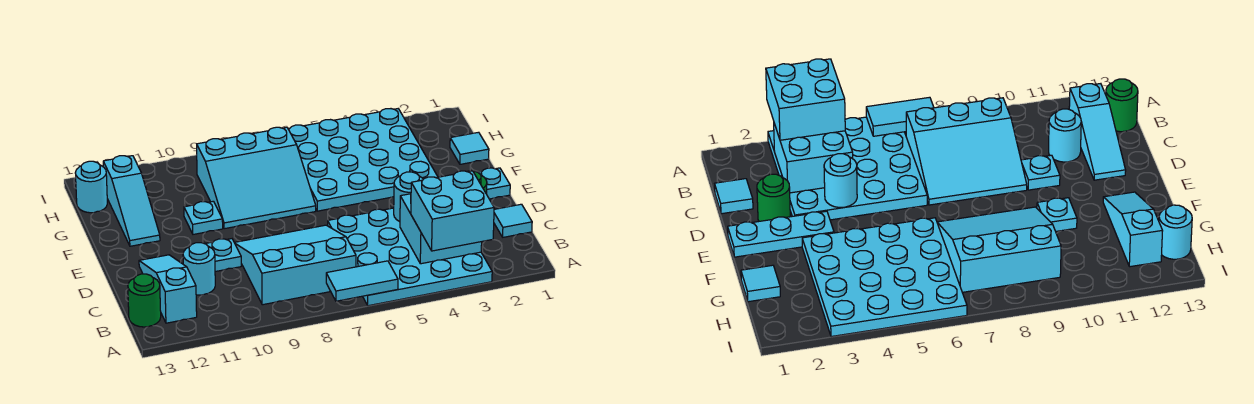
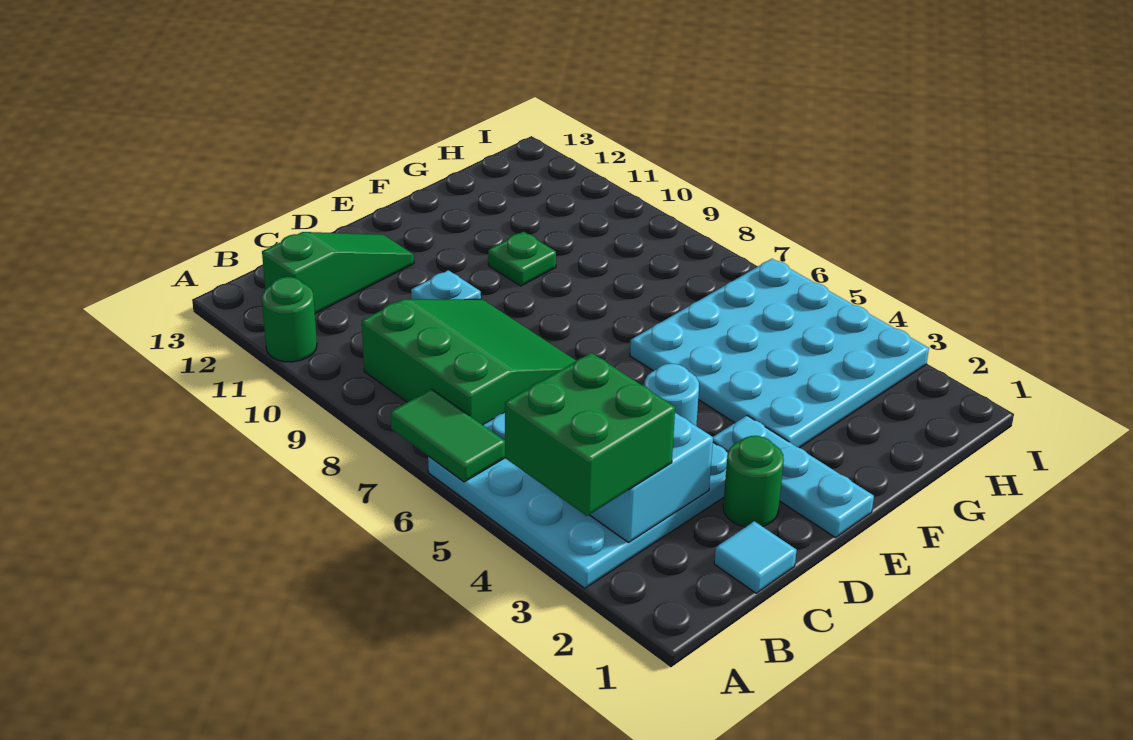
cyan brick A3:B4 level 3 -> green brick A3:B4 level 3
cyan tile A6:A7 level 2 -> green tile A6:A7 level 2
cyan slope B7:D9 level 1 top B -> green slope B7:D9 level 1 top B
cyan slope B12:D12 level 1 top B -> green slope B12:D12 level 1 top B
green round brick B13 level 1 -> green round brick A11 level 1
cyan round brick C11 level 1 -> none
cyan slope F7:H9 level 1 top H -> none
cyan plate F10 level 1 -> green plate F10 level 1
cyan slope F12:H12 level 1 top H -> none
cyan tile G1 level 1 -> none
cyan round brick H13 level 1 -> none

